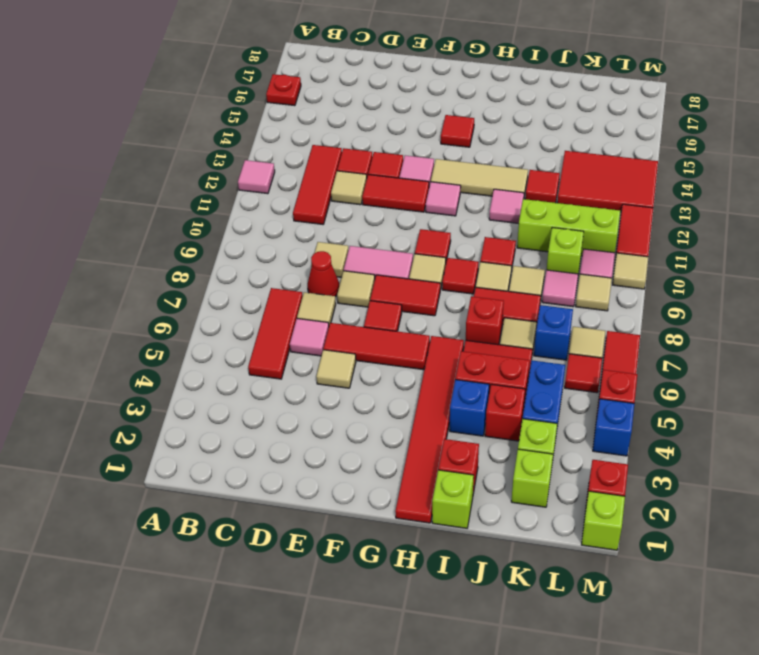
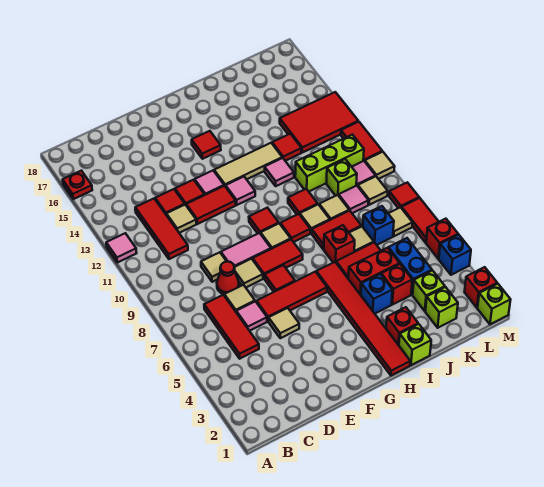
red tile L6 level 1 -> red tile M8 level 1

